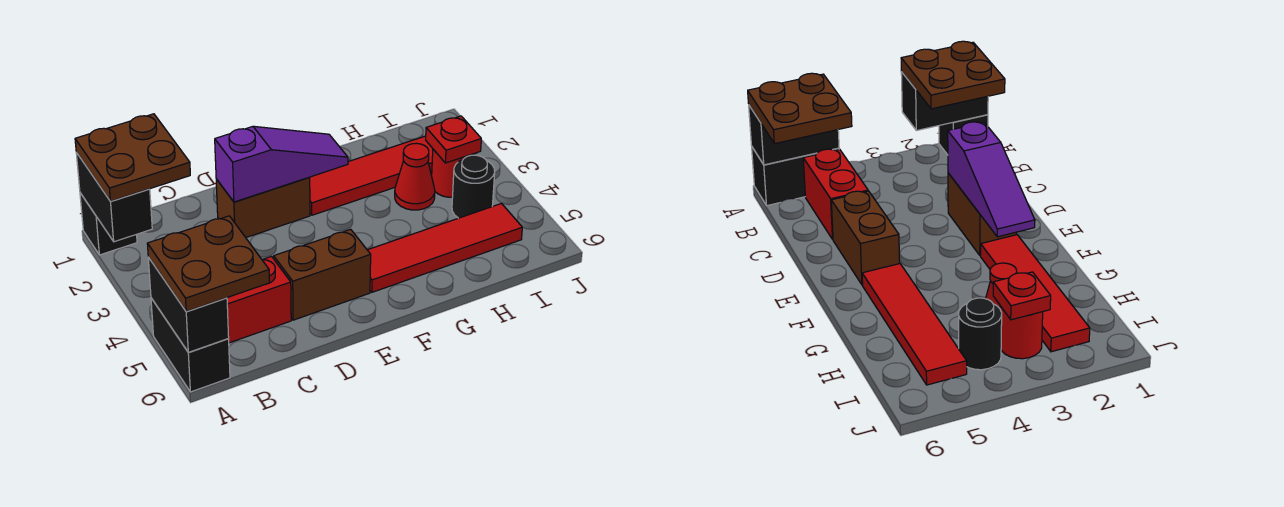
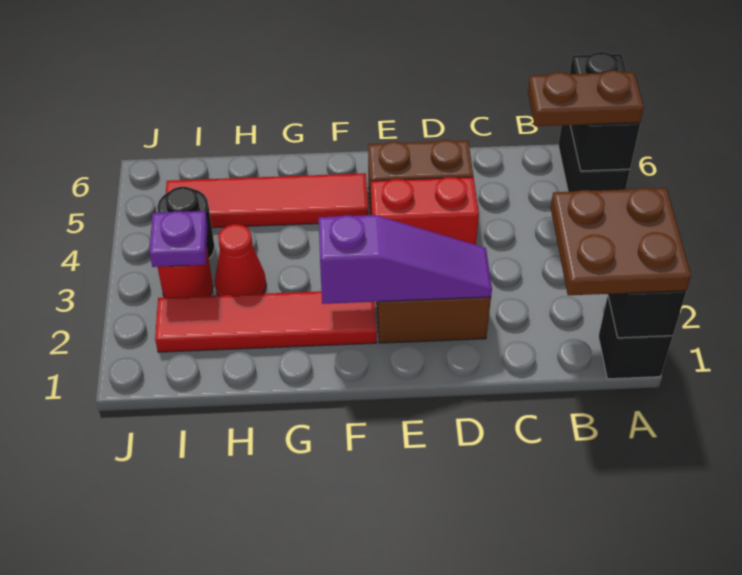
brown plate A5:B6 level 3 -> brown plate A5:B5 level 3
red brick B5:C5 level 1 -> red brick D4:E4 level 1
purple slope D2:F2 level 2 top D -> purple slope D2:F2 level 2 top F
red plate I3 level 2 -> purple plate I3 level 2

